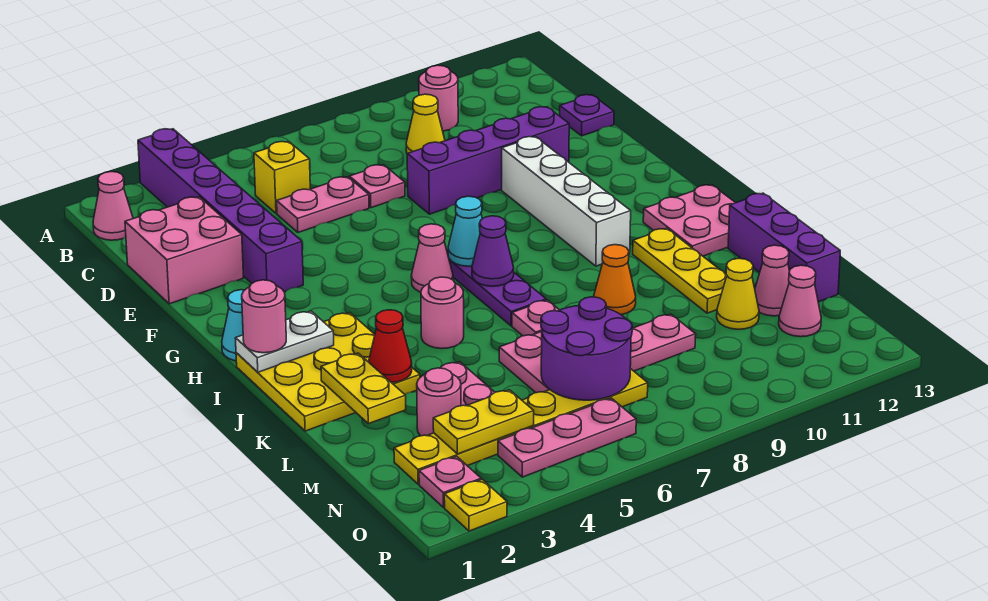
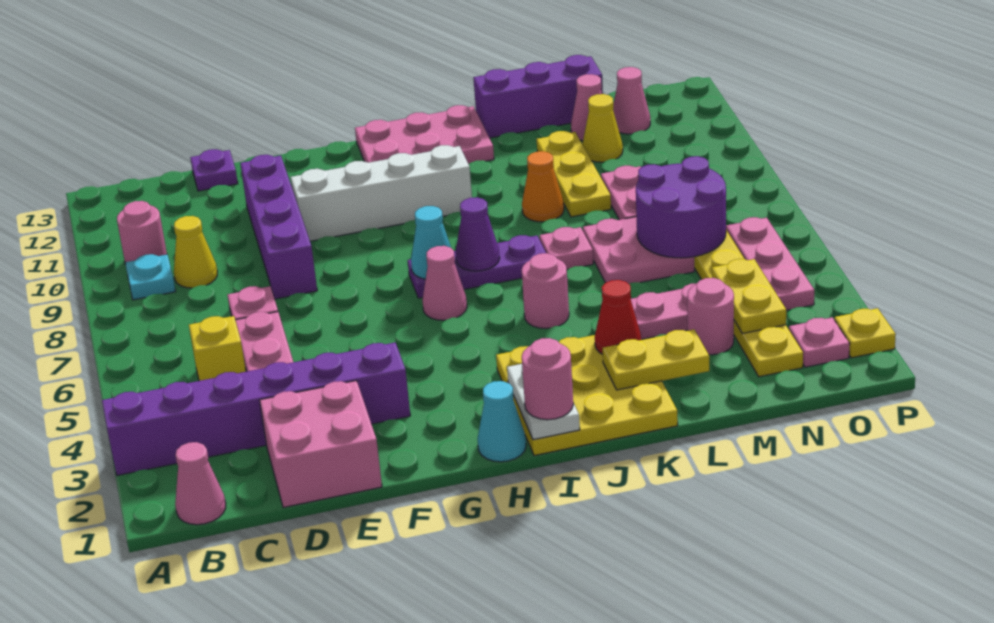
none -> cyan plate B9 level 1
pink plate I12:J13 level 1 -> pink plate H12:J13 level 1
yellow plate J11:L11 level 1 -> yellow plate L9:L11 level 1

